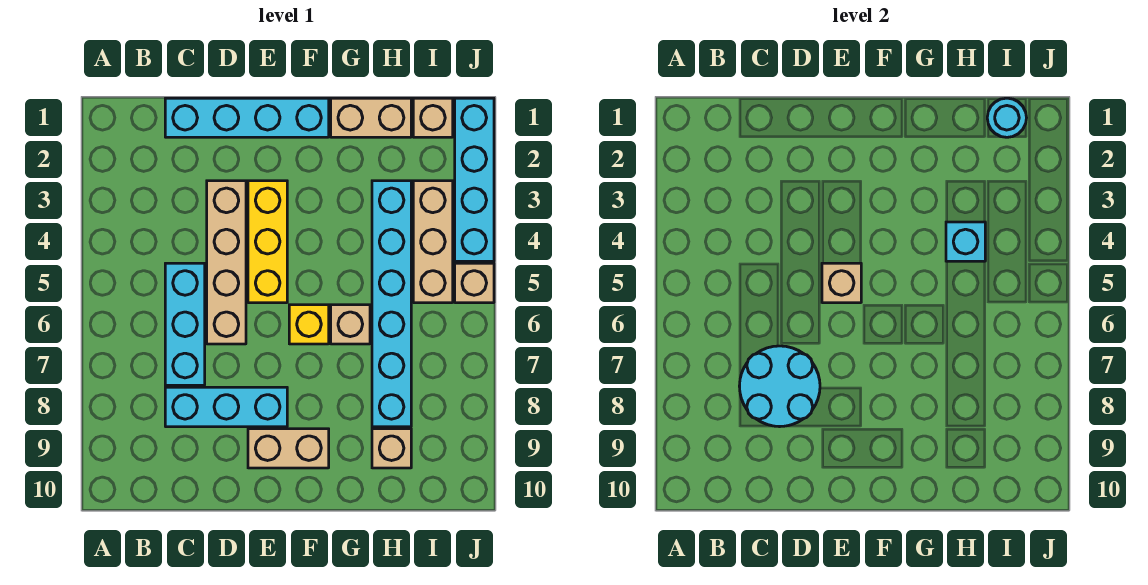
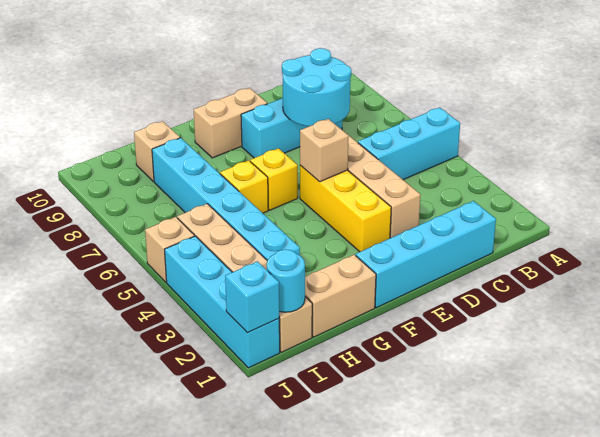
cyan brick C5:C7 level 1 -> cyan brick A5:C5 level 1
tan brick G6 level 1 -> yellow brick G6 level 1
cyan brick H4 level 2 -> cyan brick J1 level 2

